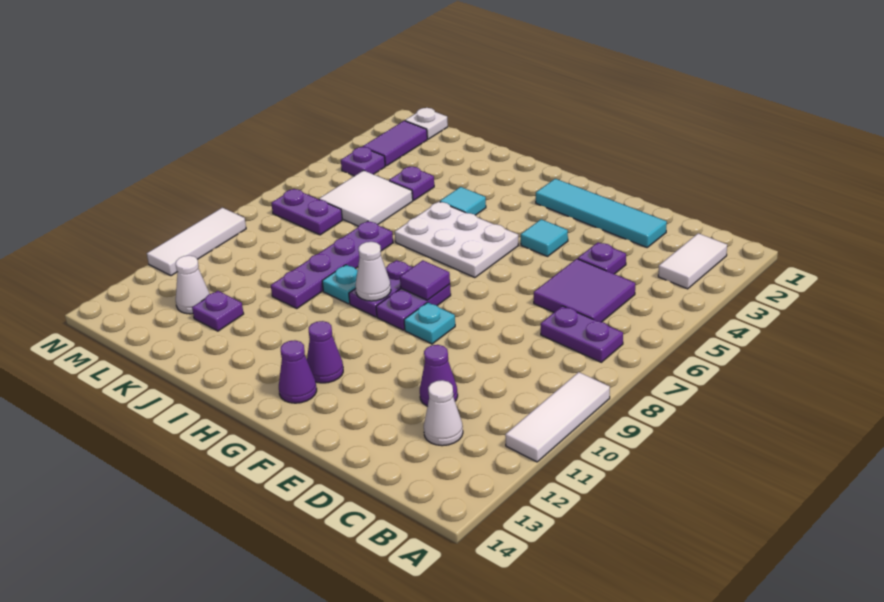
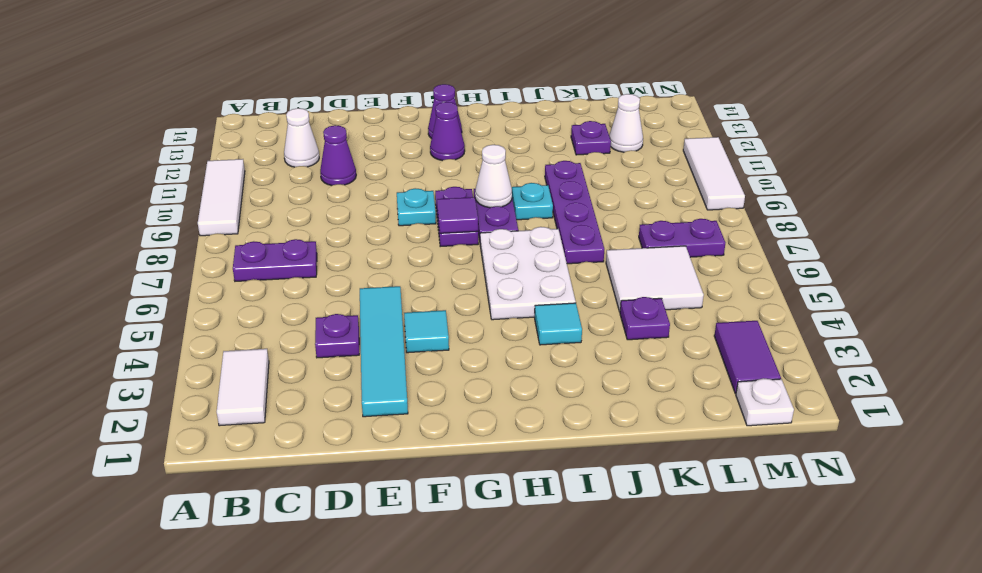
purple tile C5:D6 level 1 -> none
cyan tile D2:G2 level 1 -> cyan tile E2:E5 level 1
white plate G5:I6 level 1 -> white plate H5:I7 level 1
purple plate M4 level 1 -> none

